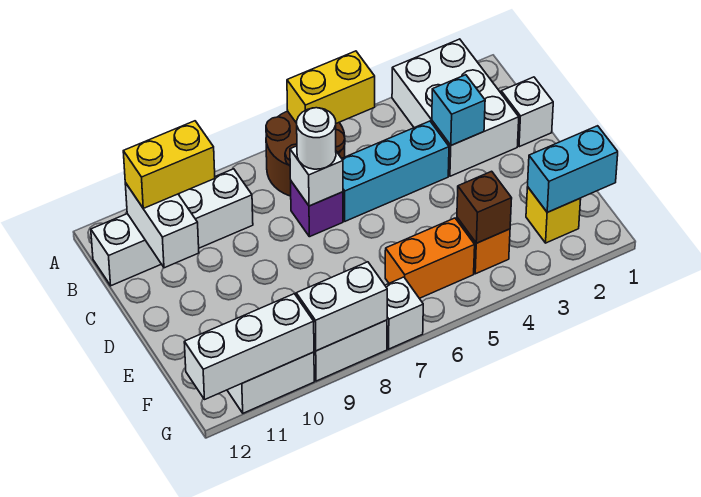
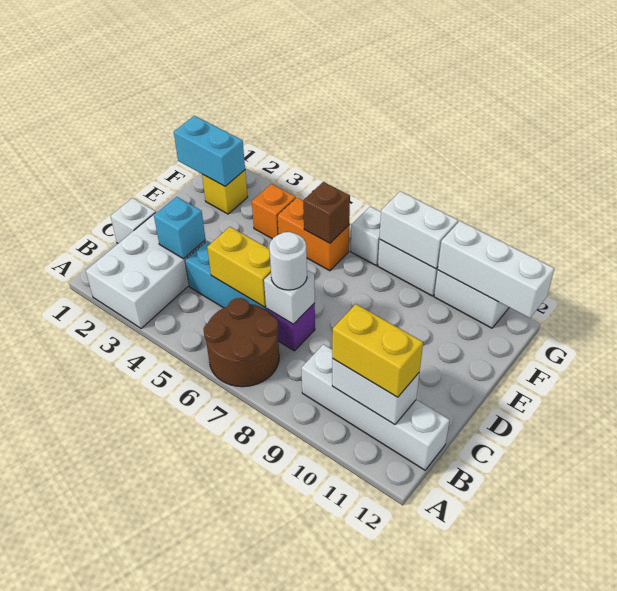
yellow brick A5:A6 level 2 -> yellow brick C5:C6 level 2
white brick B11:C11 level 2 -> white brick B10:B11 level 2
brown brick F4 level 2 -> brown brick F6 level 2

